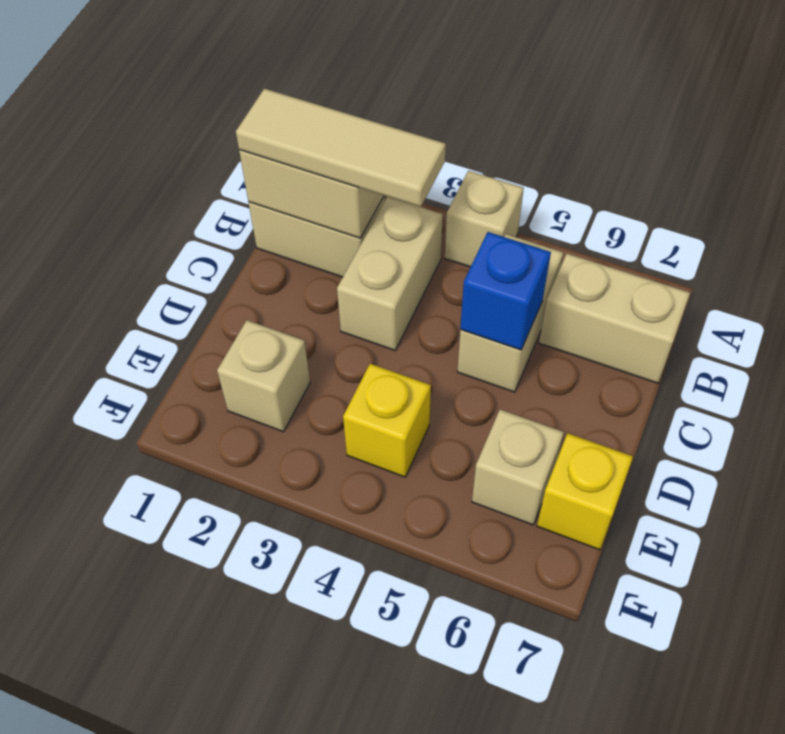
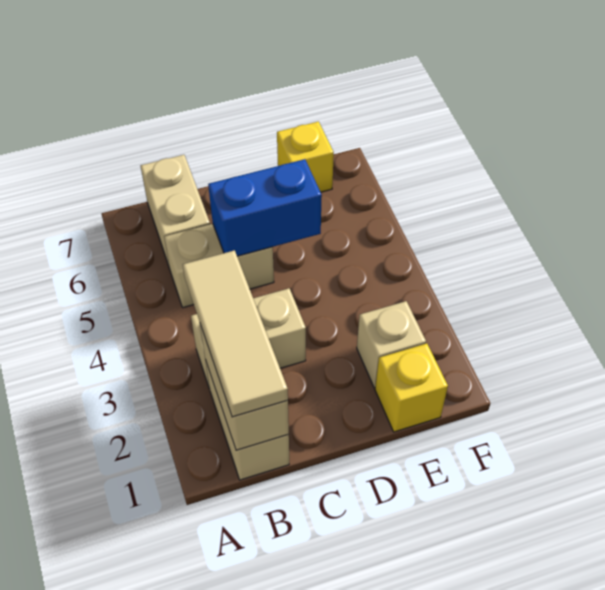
tan brick A4 level 1 -> none
blue brick C5 level 2 -> blue brick C5:D5 level 2
yellow brick E4 level 1 -> yellow brick E1 level 1
tan brick E6 level 1 -> none

